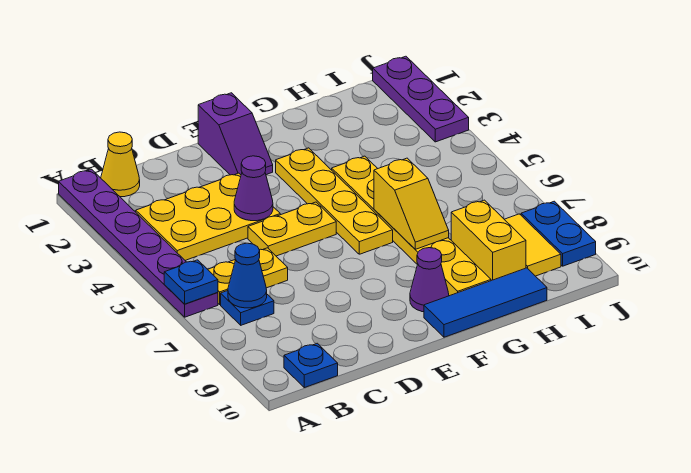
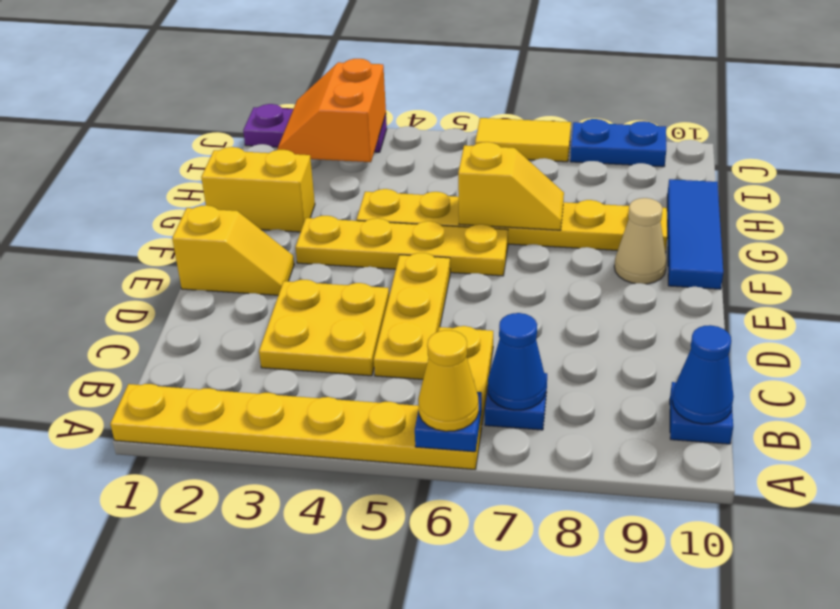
purple plate A1:A6 level 1 -> yellow plate A1:A6 level 1
yellow cone B1 level 1 -> yellow cone A6 level 3
yellow plate B3:D4 level 1 -> yellow plate C3:D4 level 1
none -> blue cone B10 level 2
purple cone D4 level 2 -> none
yellow plate D5:E5 level 1 -> yellow plate C5:E5 level 1
purple slope E1:E2 level 1 top 1 -> yellow slope E1:E2 level 1 top 1
purple cone F9 level 1 -> tan cone F9 level 1
yellow brick H8:H9 level 1 -> yellow brick G1:G2 level 1
none -> orange slope I2:J3 level 2 top 3
yellow tile I8:I9 level 1 -> yellow tile J6:J7 level 1

